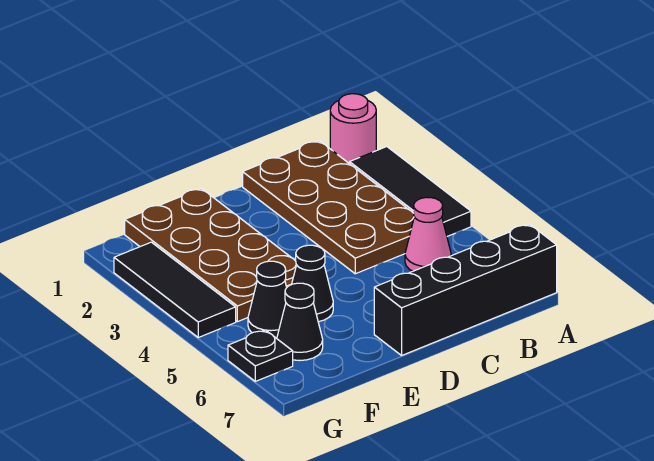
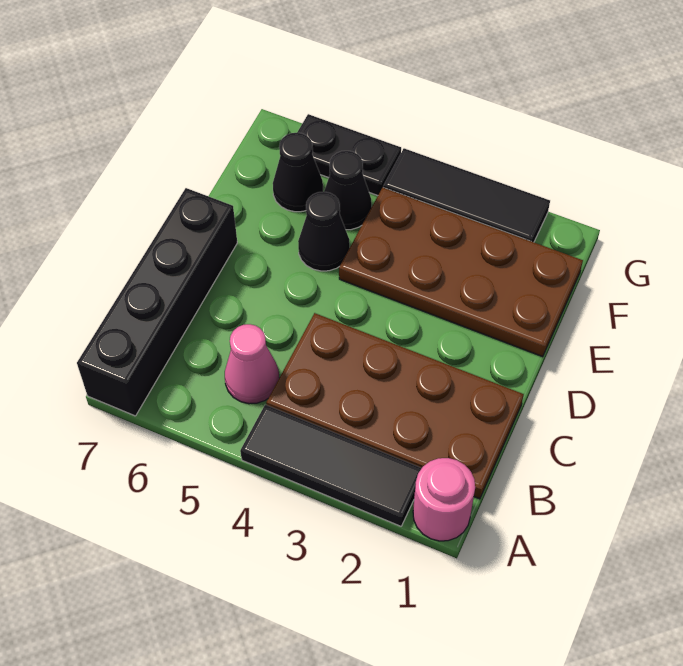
black plate G6 level 1 -> black plate G5:G6 level 1

